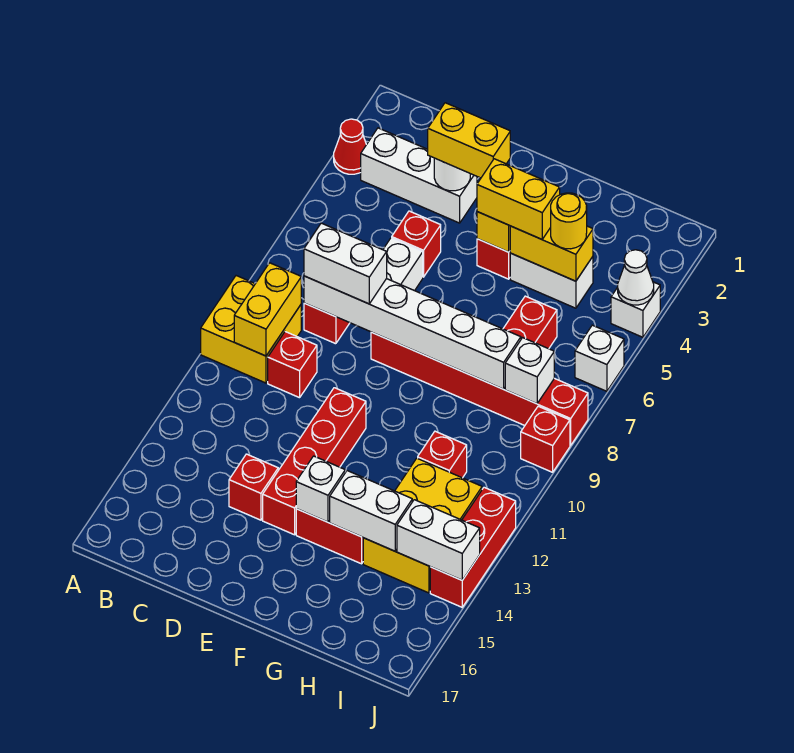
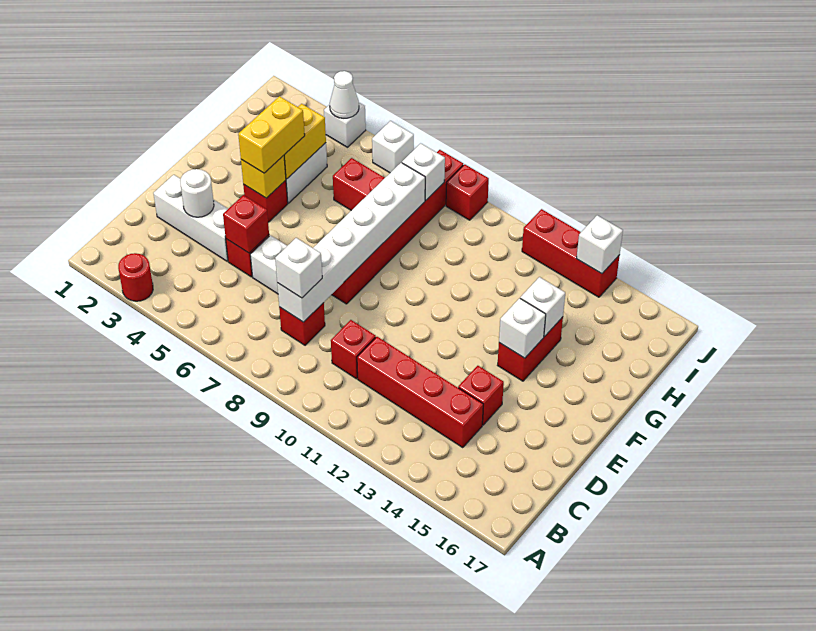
red cone A3 level 1 -> red round brick A3 level 1
yellow brick A9:B10 level 1 -> none
white brick B3:D3 level 1 -> white brick D2:D4 level 1
yellow brick B9:B10 level 2 -> none
white brick C8:D8 level 3 -> white brick C8 level 3
yellow brick D3:E3 level 3 -> none
red brick E11:E14 level 1 -> red brick C11:C14 level 1
white brick G14:H14 level 2 -> white brick G14 level 2
yellow round brick H4 level 3 -> none
red brick H11 level 1 -> red brick D5 level 2
yellow brick H12:I14 level 1 -> none
white brick I14:J14 level 2 -> white brick J14 level 2

